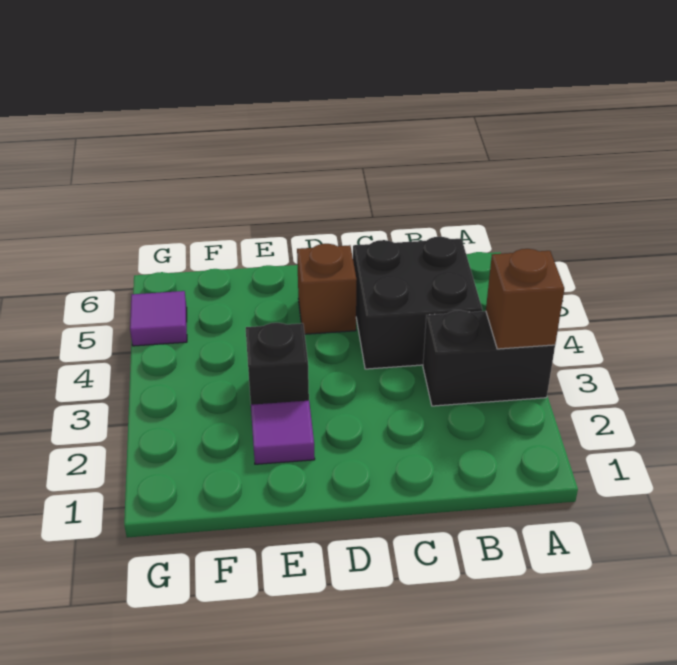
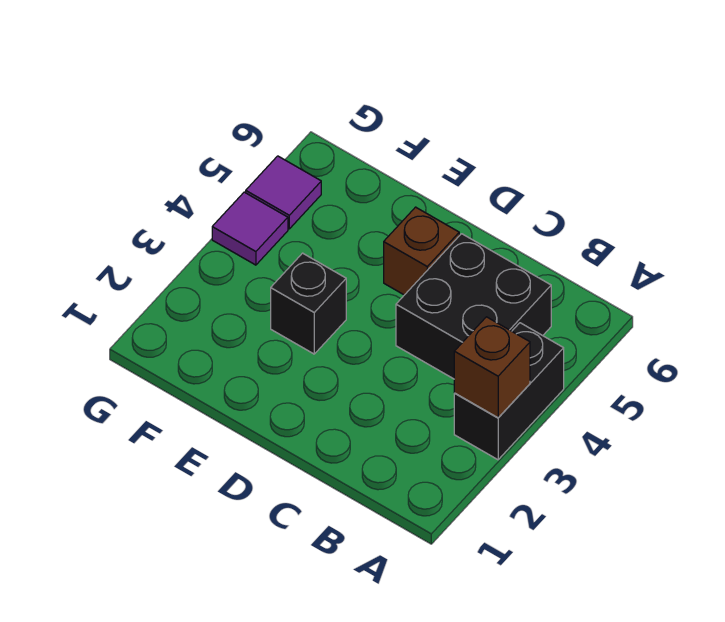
black brick A3:B3 level 1 -> black brick A3:A4 level 1
purple tile E2 level 1 -> purple tile G4 level 1

